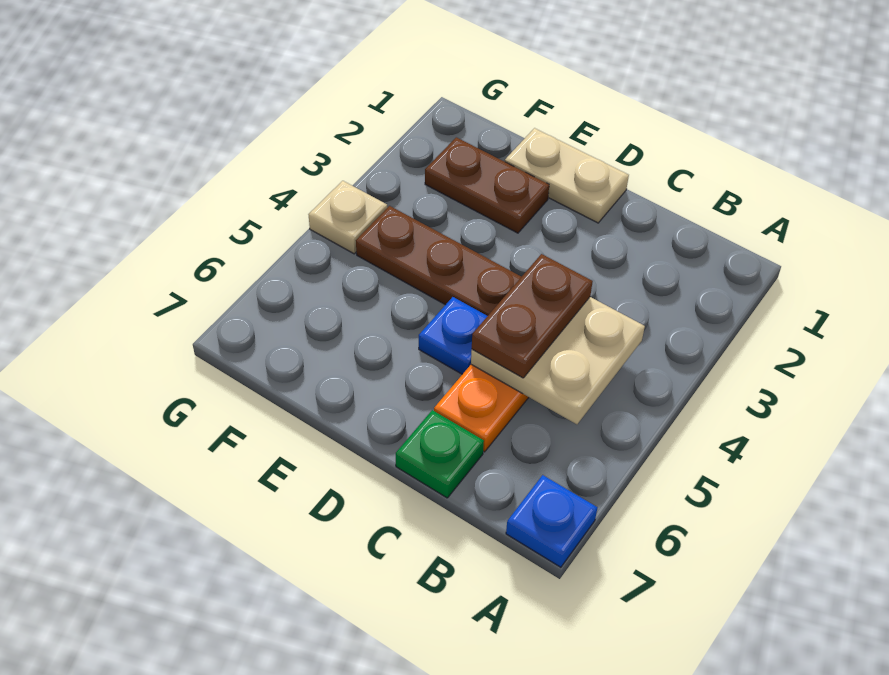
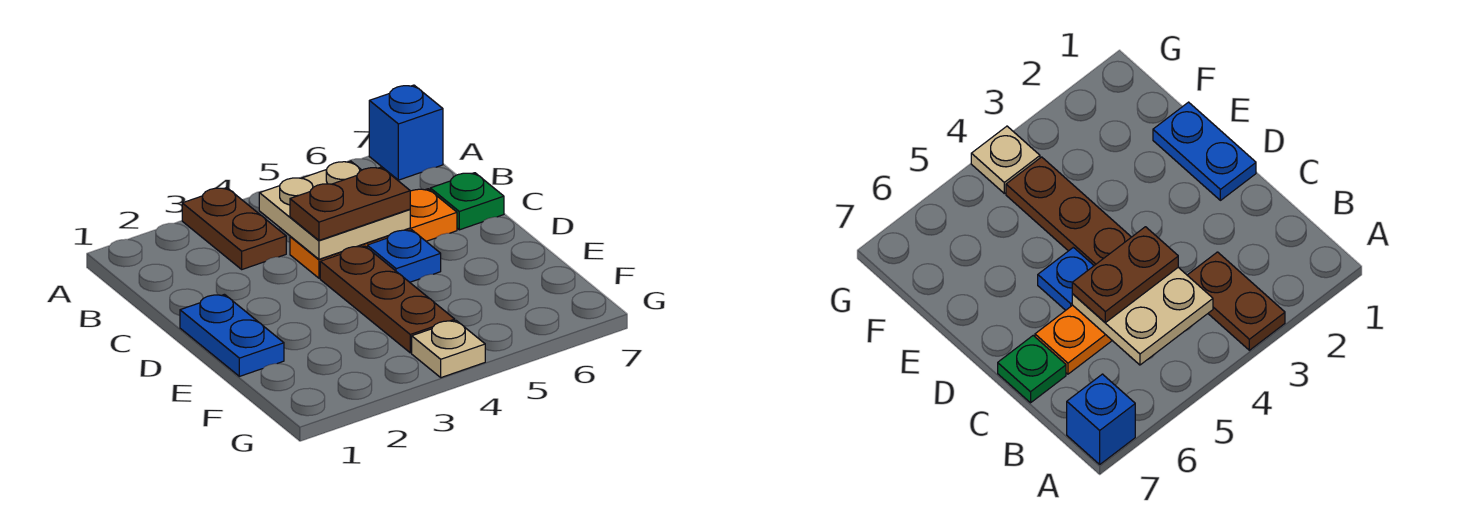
blue plate A7 level 1 -> blue brick A7 level 1
tan plate D1:E1 level 1 -> blue plate D1:E1 level 1
brown plate E2:F2 level 1 -> brown plate A3:B3 level 1

